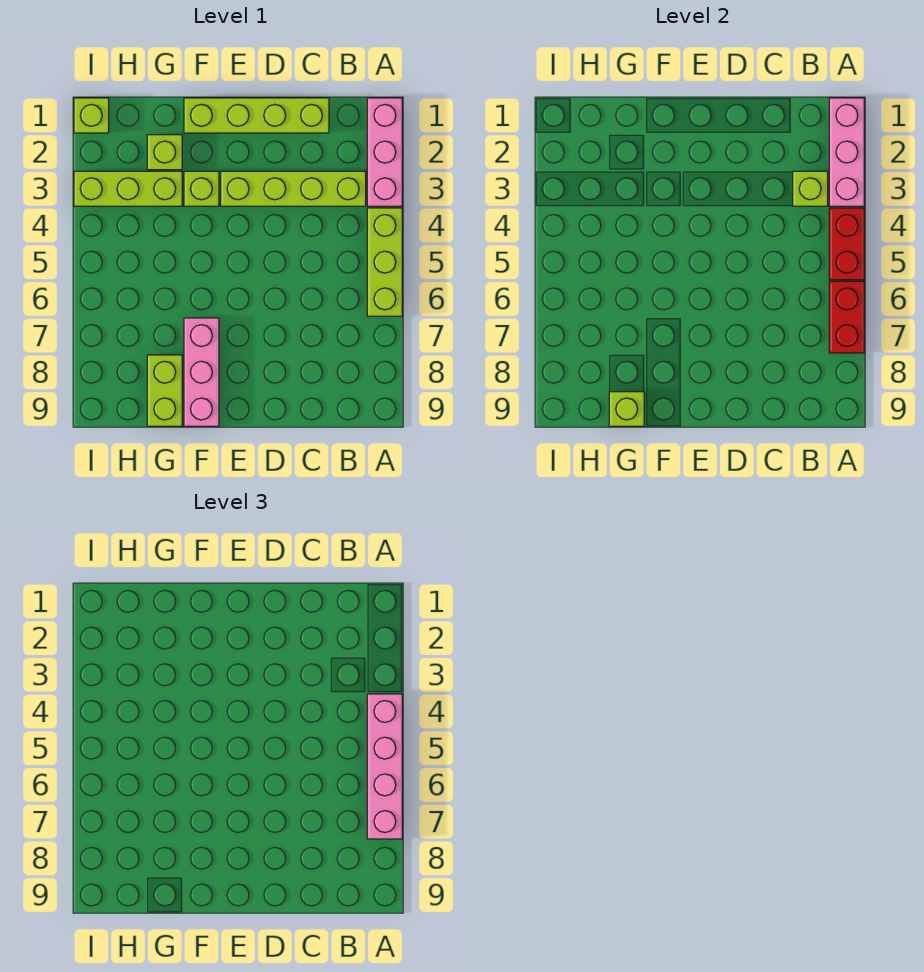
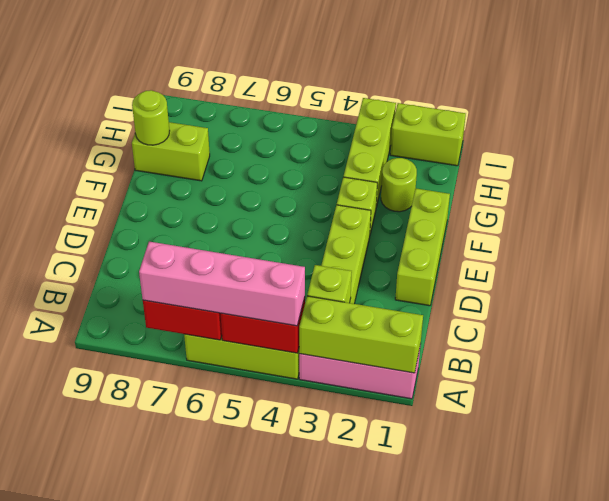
pink brick A1:A3 level 2 -> lime brick A1:A3 level 2
lime brick C1:F1 level 1 -> lime brick D1:F1 level 1
pink brick F7:F9 level 1 -> none
lime brick G2 level 1 -> lime round brick G2 level 1
lime brick G9 level 2 -> lime round brick G9 level 2
lime brick I1 level 1 -> lime brick I1:I2 level 1

